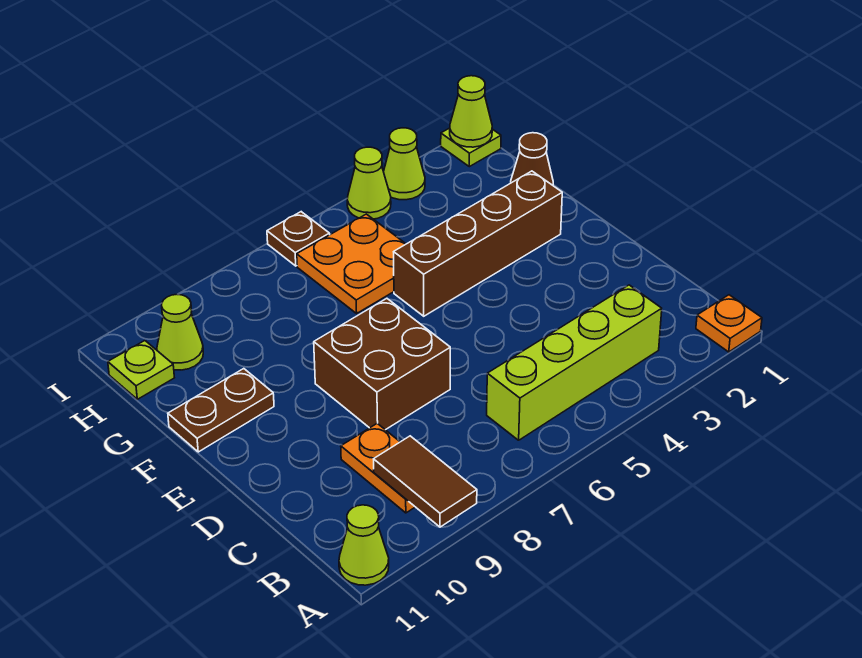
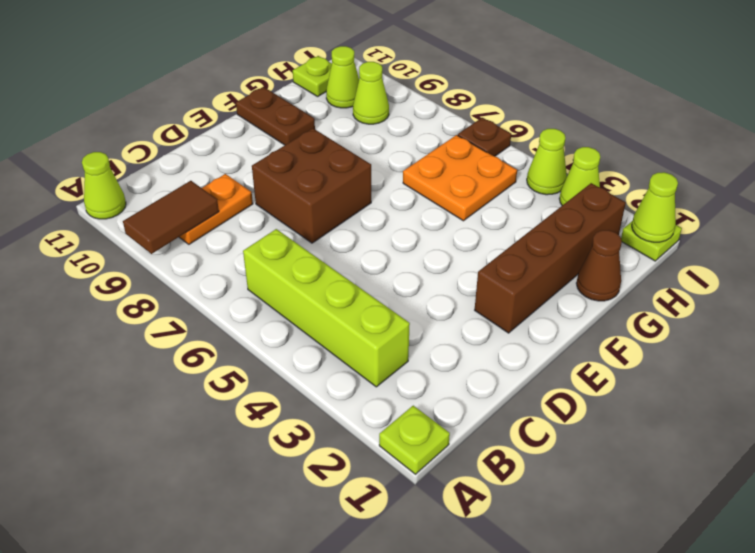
orange plate A1 level 1 -> lime plate A1 level 1
brown brick F2:F5 level 1 -> brown brick E2:H2 level 1
none -> lime cone H9 level 1

